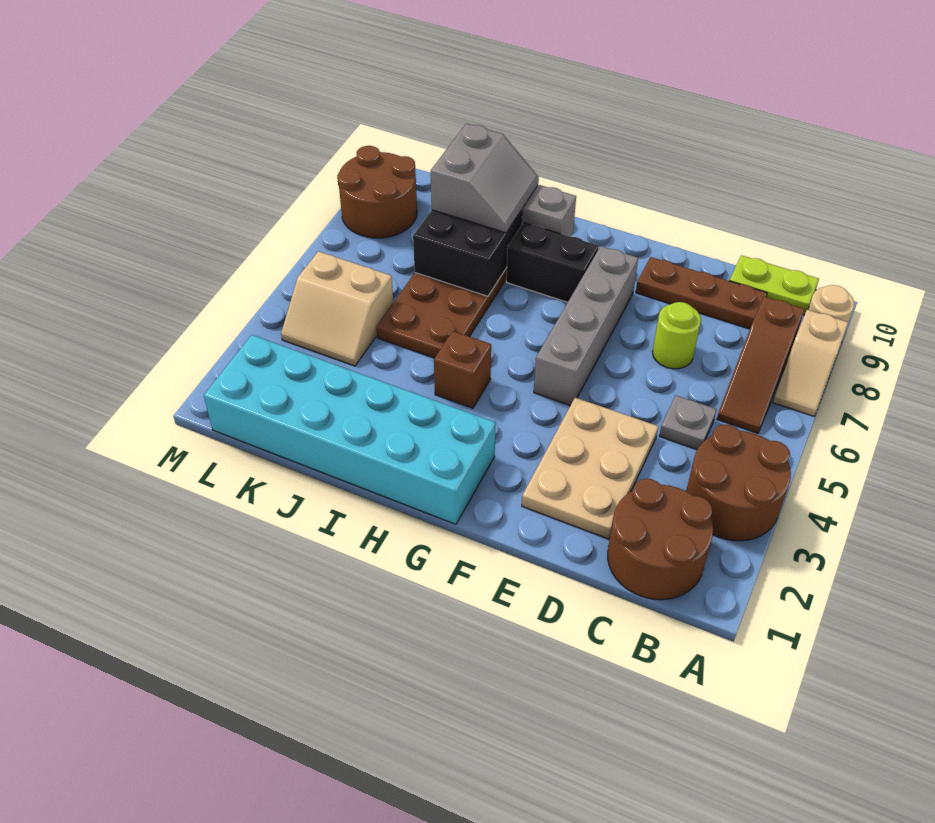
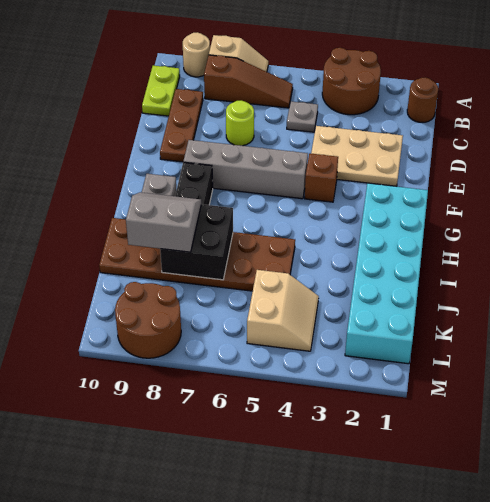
brown round brick B1:C2 level 1 -> brown round brick B1 level 1
brown brick H4 level 1 -> brown brick F4 level 1

